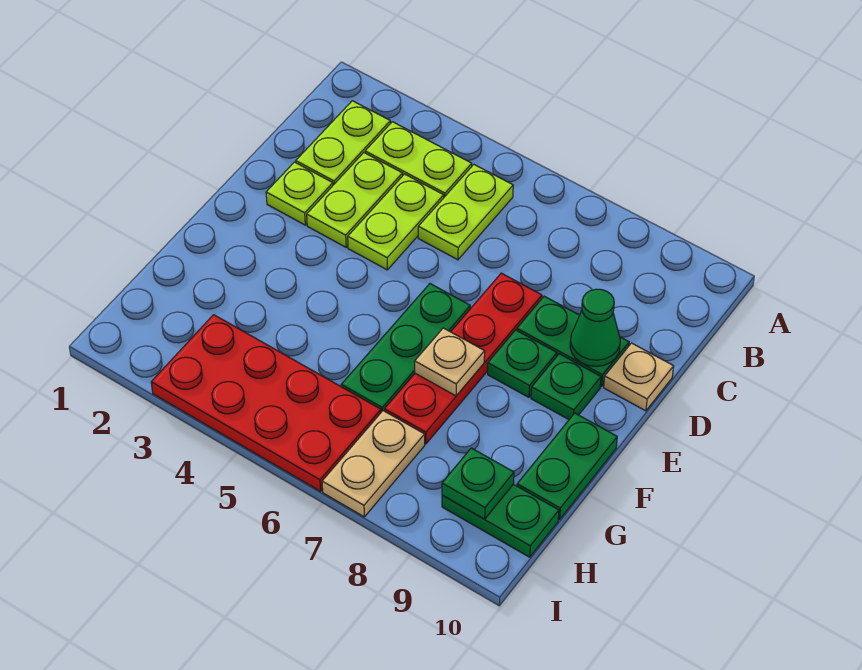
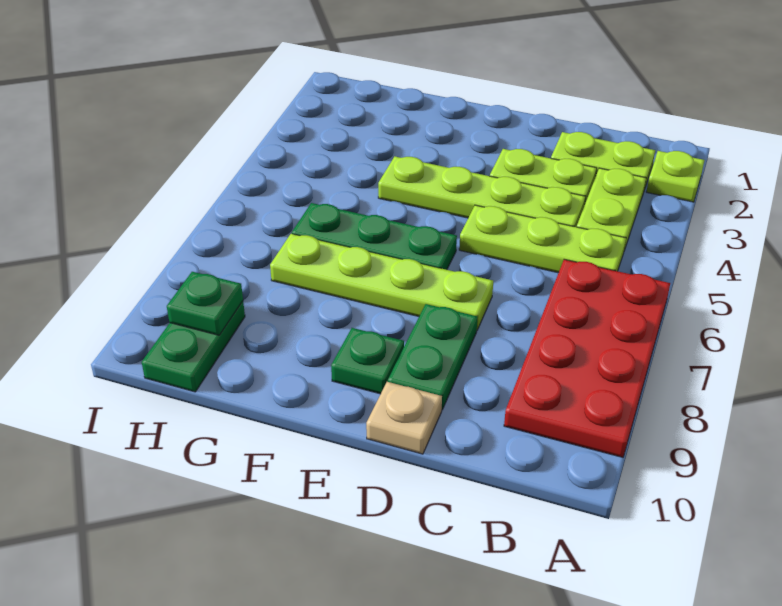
lime plate B5:C5 level 1 -> lime plate B5:D5 level 1
lime plate C4:D4 level 1 -> lime plate C4:F4 level 1
lime plate D2 level 1 -> lime plate A2 level 1
red plate D7:G7 level 1 -> lime plate D7:G7 level 1
green cone D9 level 2 -> none
green plate E8 level 1 -> none
tan plate F7 level 2 -> none
green plate F10:G10 level 1 -> none
red plate H3:I6 level 1 -> red plate A6:B9 level 1
tan plate H7:I7 level 1 -> none

